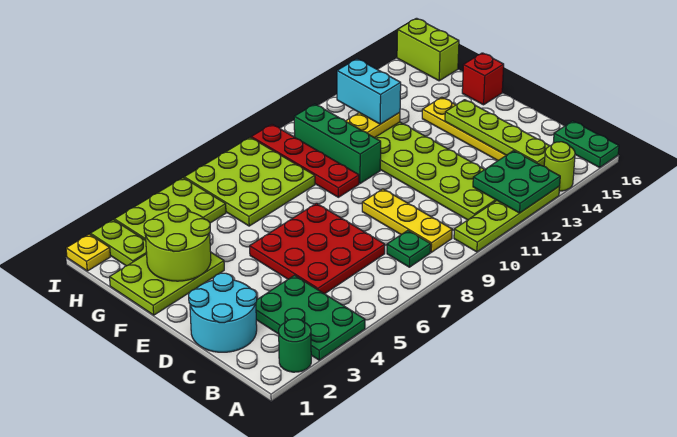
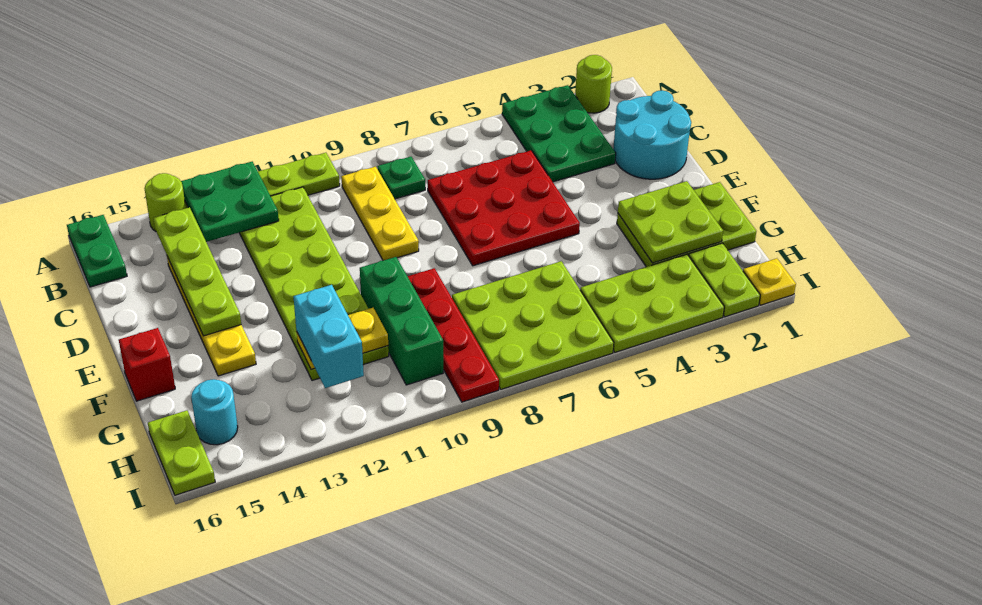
green round brick A2 level 1 -> lime round brick A2 level 1
lime round brick F2:G3 level 2 -> lime plate F2:G3 level 2
none -> cyan round brick H15 level 1
lime brick H16:I16 level 1 -> lime plate H16:I16 level 1

